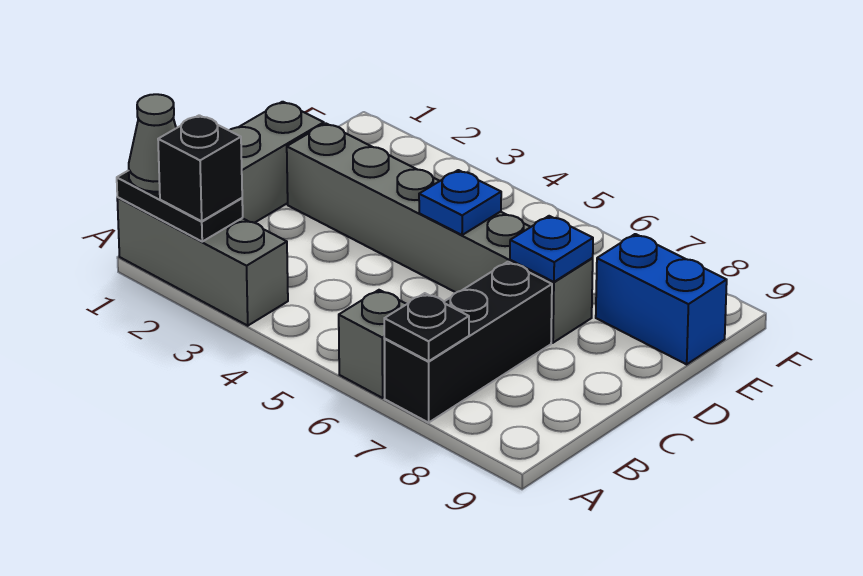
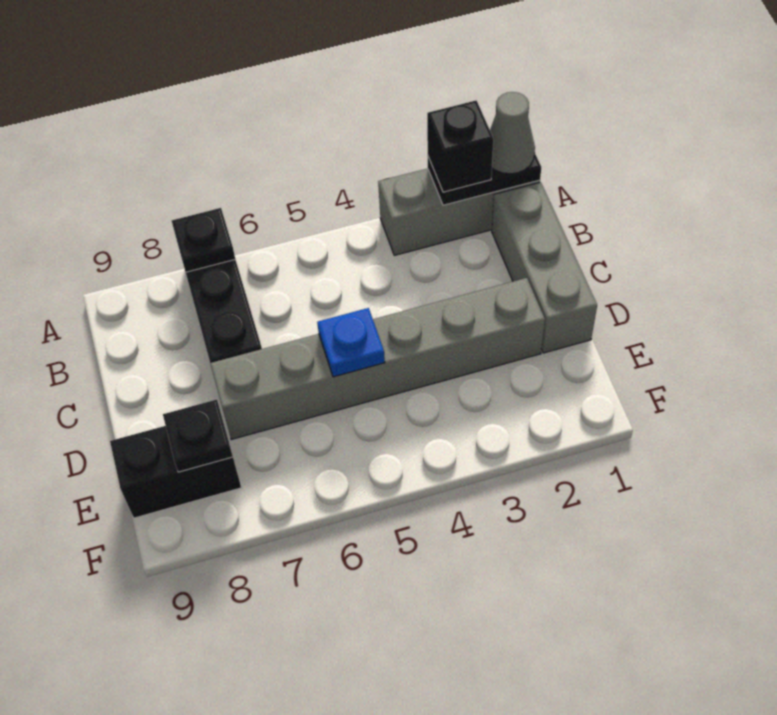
grey brick A6 level 1 -> none
blue plate D7 level 2 -> none
blue brick E8:E9 level 1 -> black brick E8:E9 level 1
none -> black plate E8 level 2

